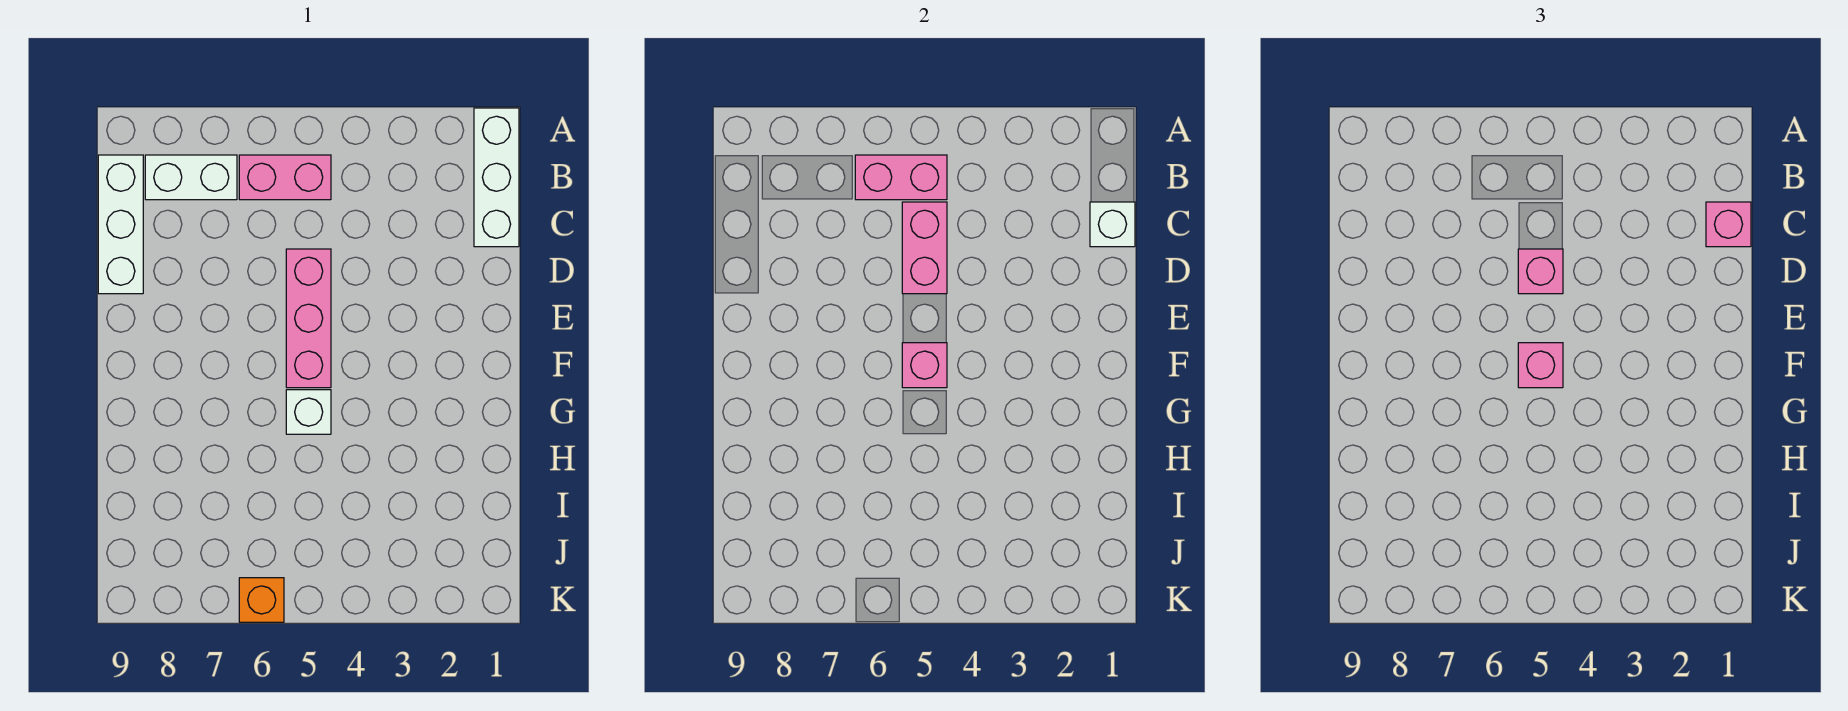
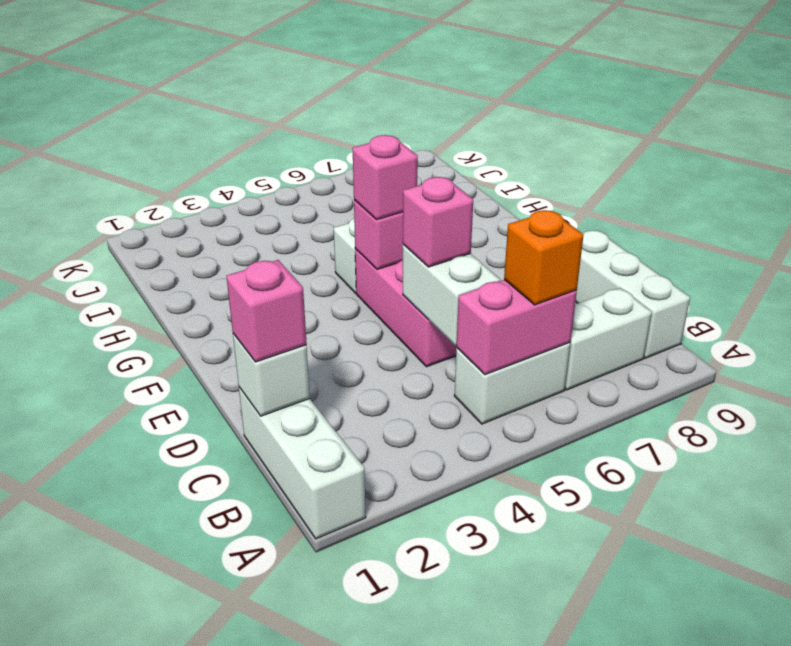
pink brick B5:B6 level 1 -> white brick B5:B6 level 1
pink brick C5:D5 level 2 -> white brick C5:D5 level 2
orange brick K6 level 1 -> orange brick B6 level 3

